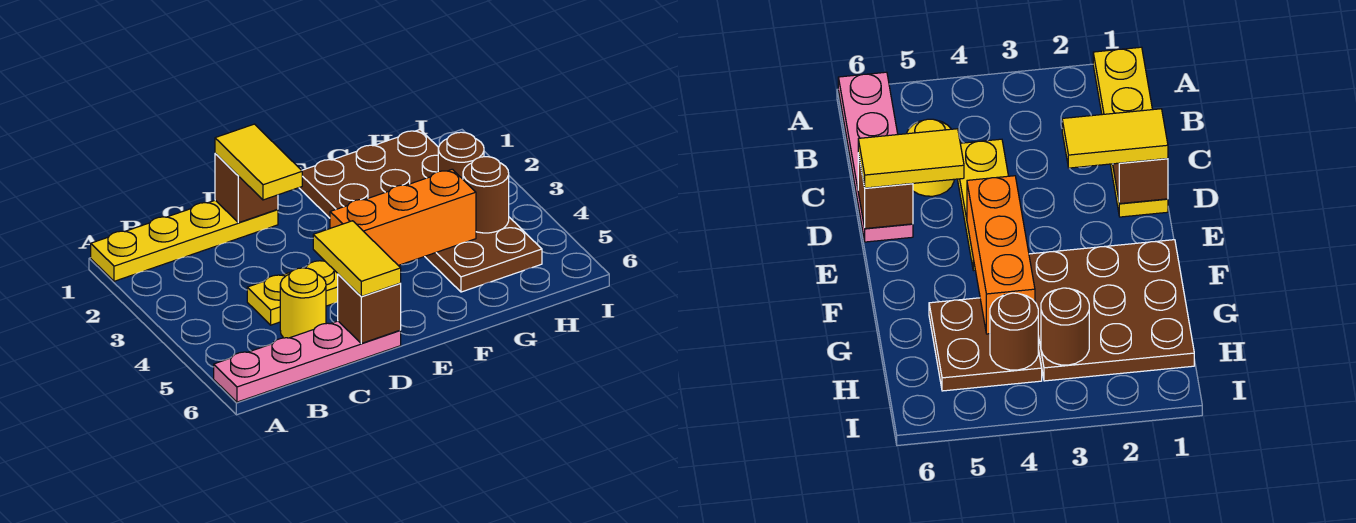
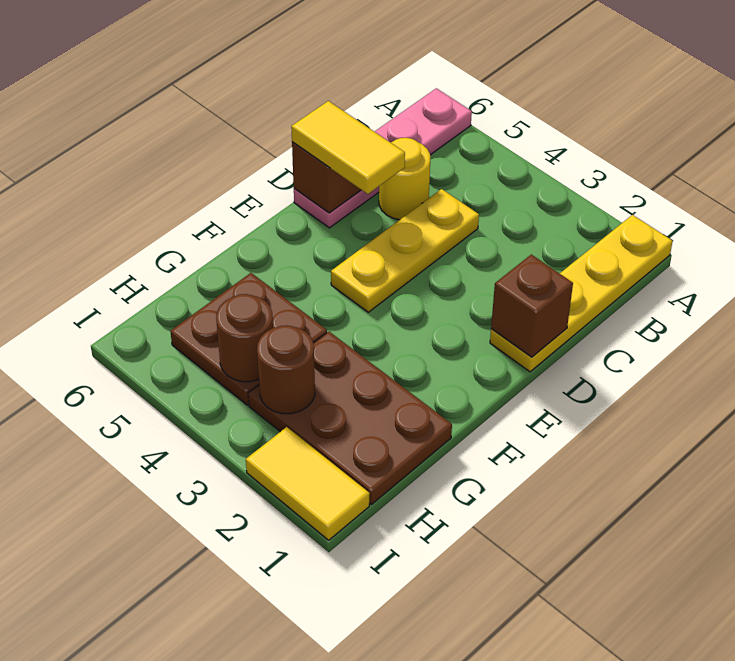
yellow tile D1:D2 level 3 -> yellow tile I1:I2 level 1
orange brick E4:G4 level 2 -> none
brown plate F1:H3 level 1 -> brown plate G1:H3 level 1

